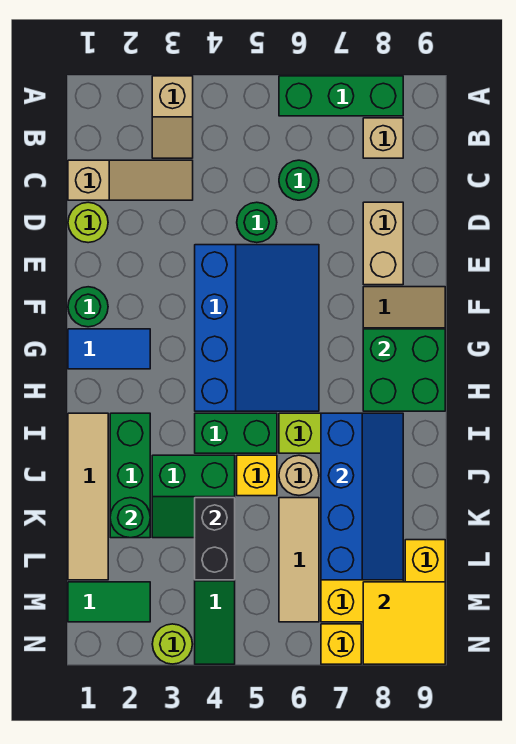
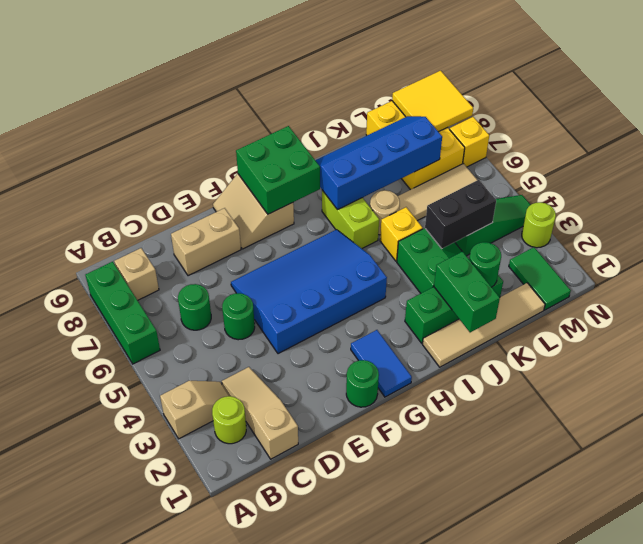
lime round brick D1 level 1 -> lime round brick B2 level 1
green brick I4:I5 level 1 -> green brick J1:J2 level 2

